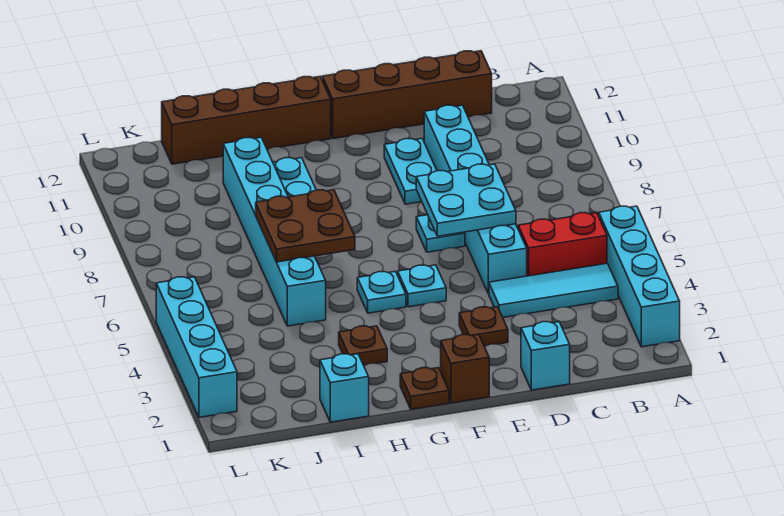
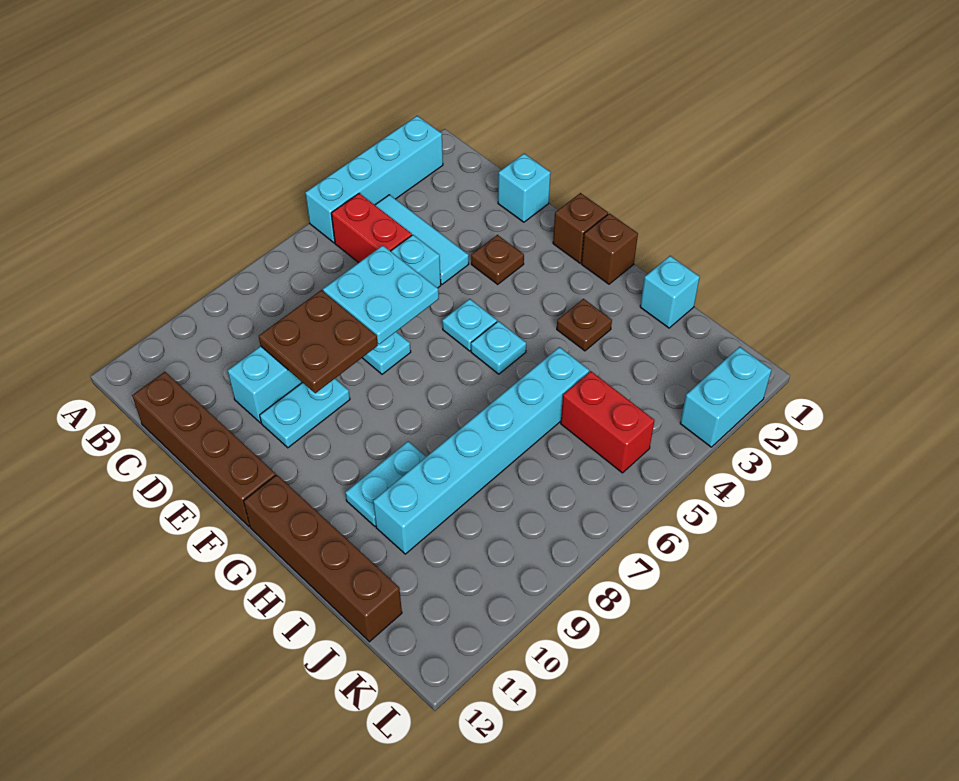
brown plate G1 level 1 -> brown brick G1 level 1
brown plate H6:I7 level 2 -> brown plate D8:E9 level 2
none -> red brick J5:K5 level 1
cyan brick L2:L5 level 1 -> cyan brick L2:L3 level 1

